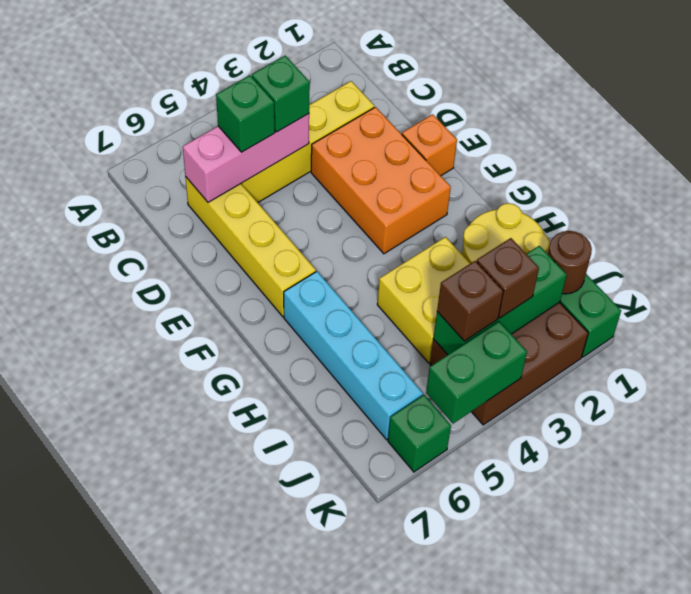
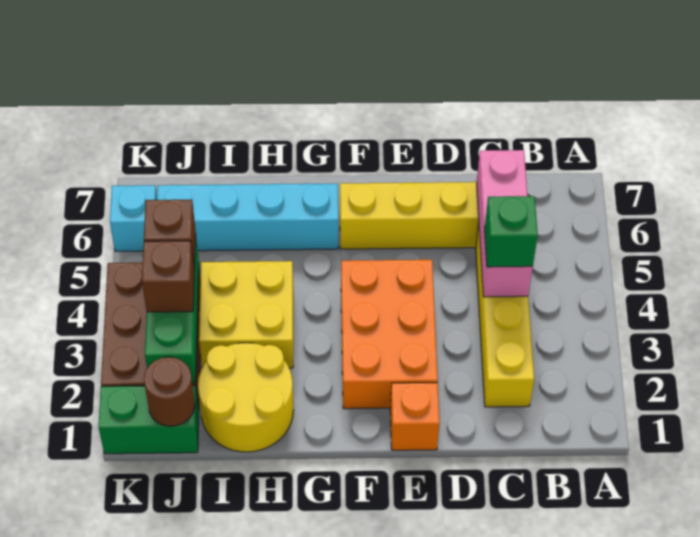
green brick C5 level 3 -> none
orange brick D2:F3 level 1 -> orange brick E2:F4 level 1
green brick K4:K5 level 2 -> none
green brick K6 level 1 -> cyan brick K6 level 1

